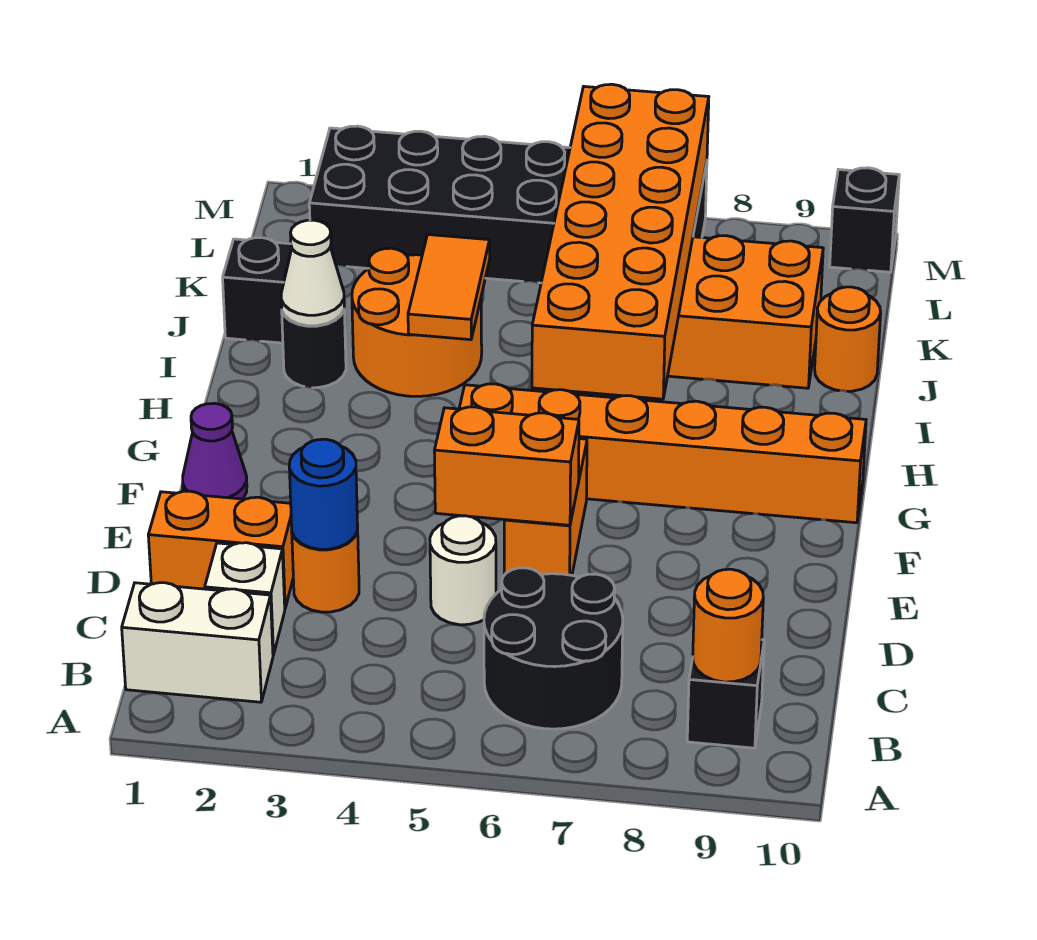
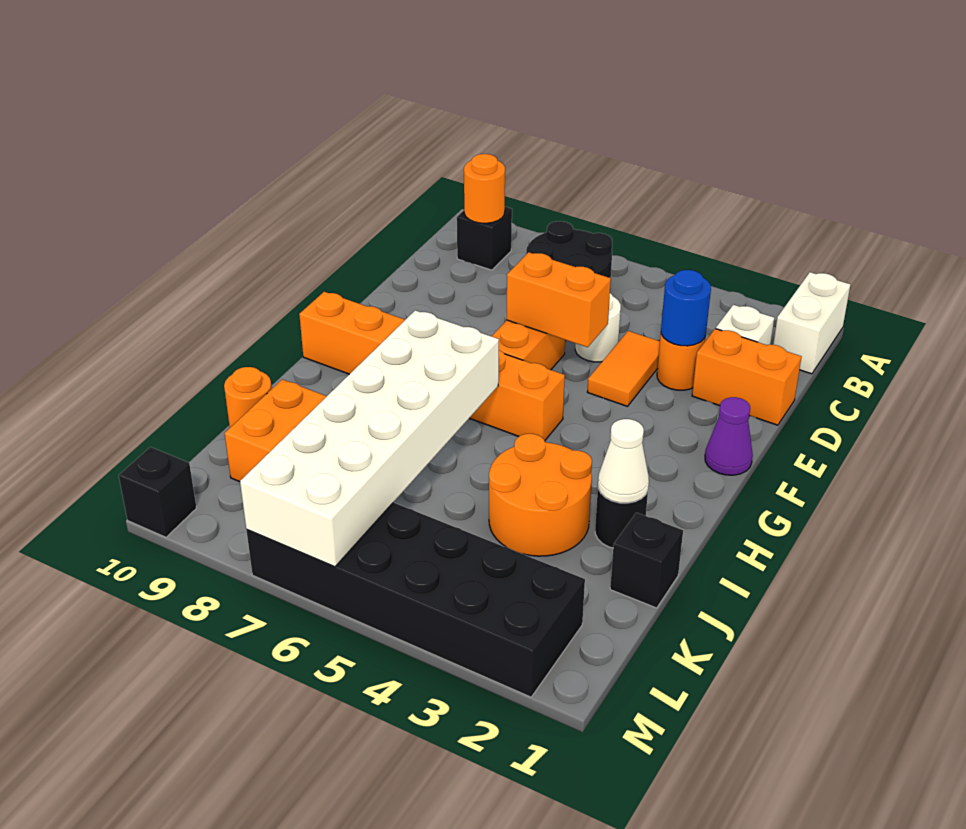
white brick B1:B2 level 1 -> white brick A1:B1 level 1
orange brick H6:M7 level 2 -> white brick H6:M7 level 2
orange tile I4:J4 level 2 -> orange tile D4:E4 level 1

